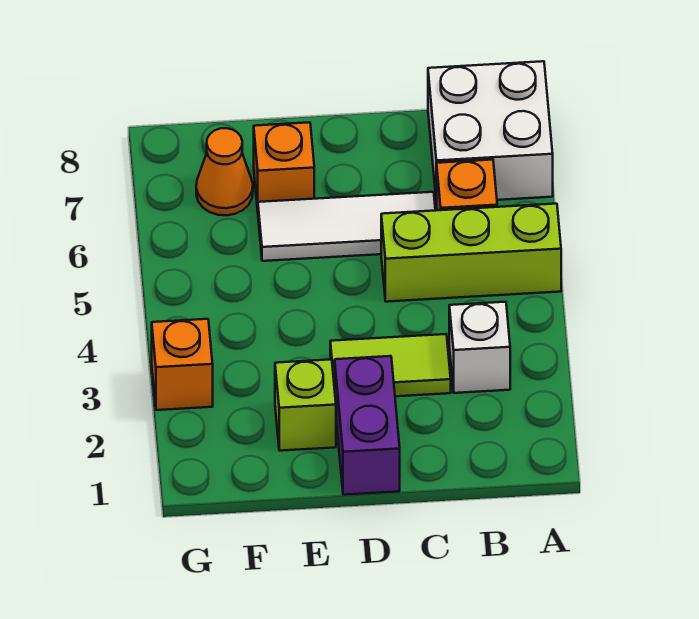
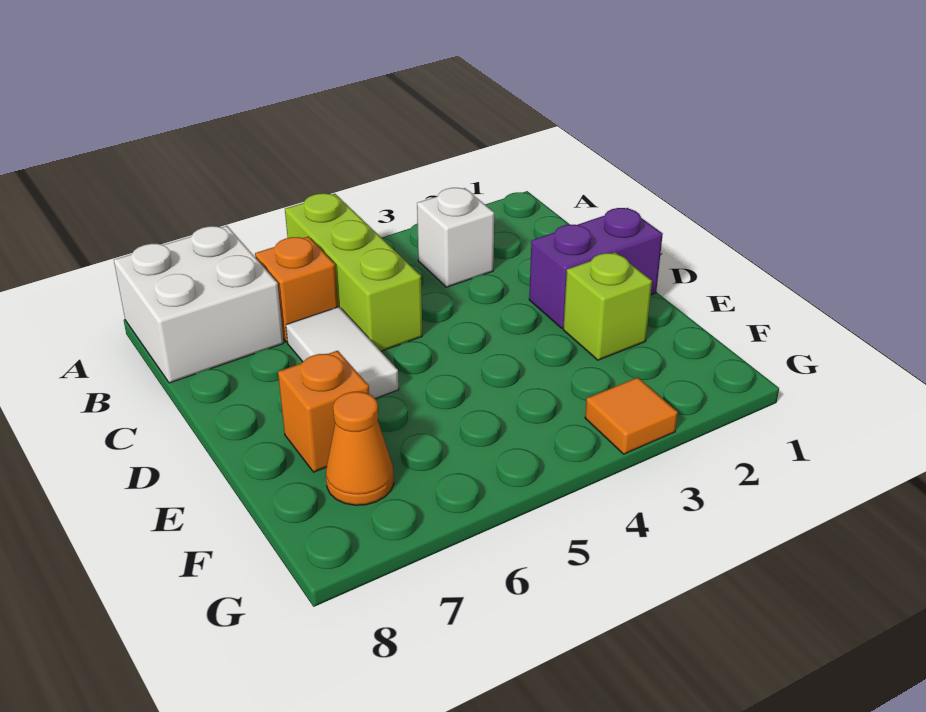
lime tile C3:D3 level 1 -> none
white tile C6:E6 level 1 -> white tile C6:D6 level 1
orange brick G3 level 1 -> orange tile G3 level 1

